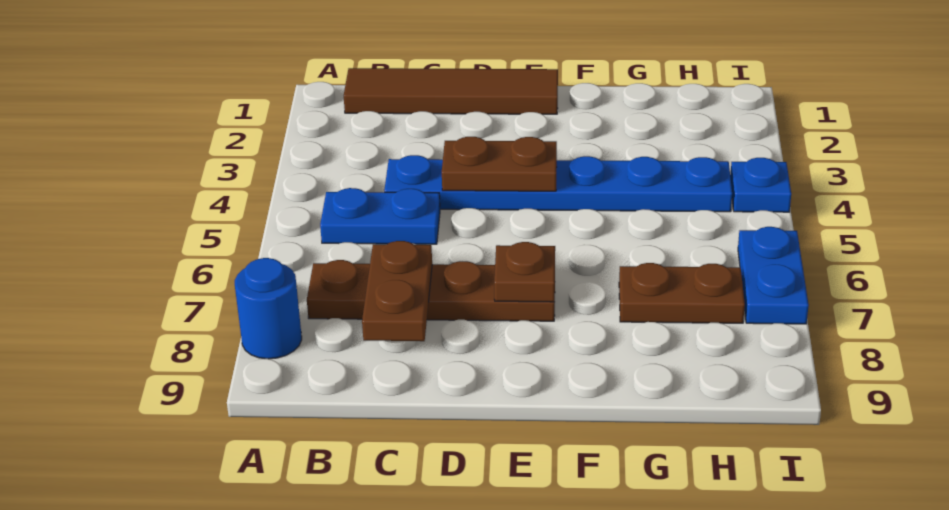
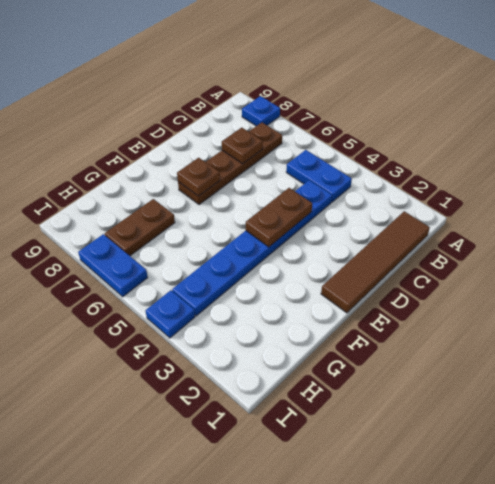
blue round brick A8 level 1 -> blue plate A8 level 1
blue plate B5:C5 level 1 -> blue plate B4:B5 level 1
brown plate C7:C8 level 2 -> brown plate C7 level 2

